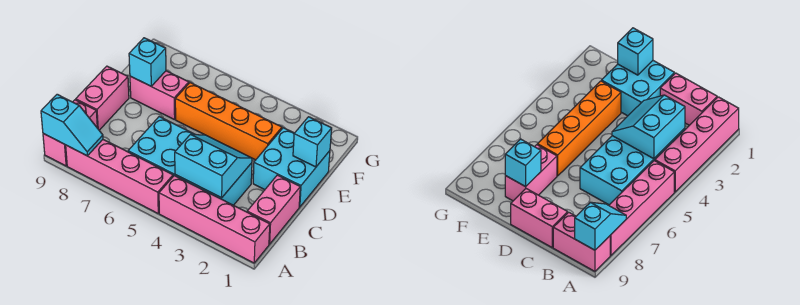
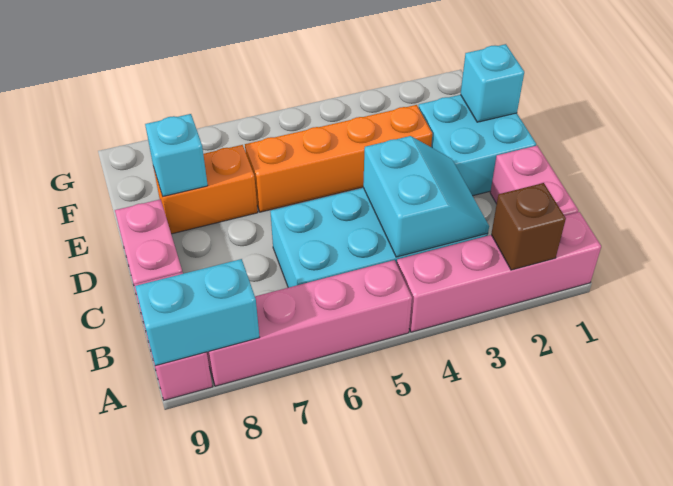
none -> brown brick A2 level 2
cyan slope A8:A9 level 2 top 9 -> cyan brick A8:A9 level 2
cyan slope B3:C4 level 2 top B -> cyan slope B3:C4 level 2 top 4
pink brick E7:E8 level 1 -> orange brick E7:E8 level 1

